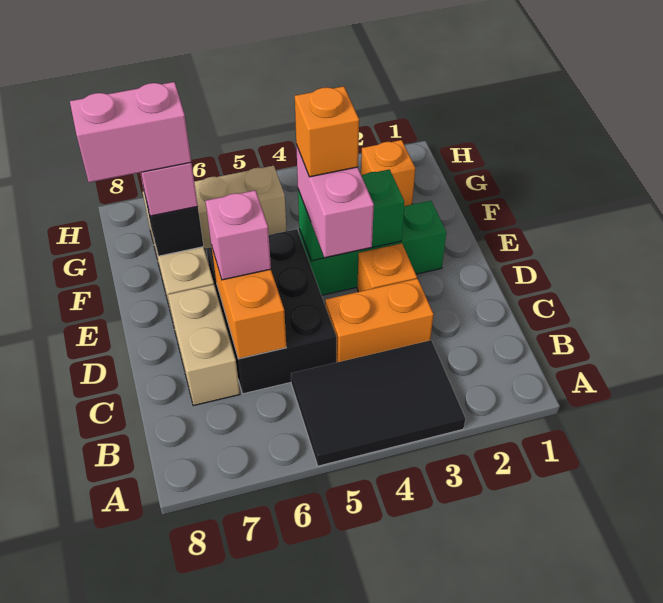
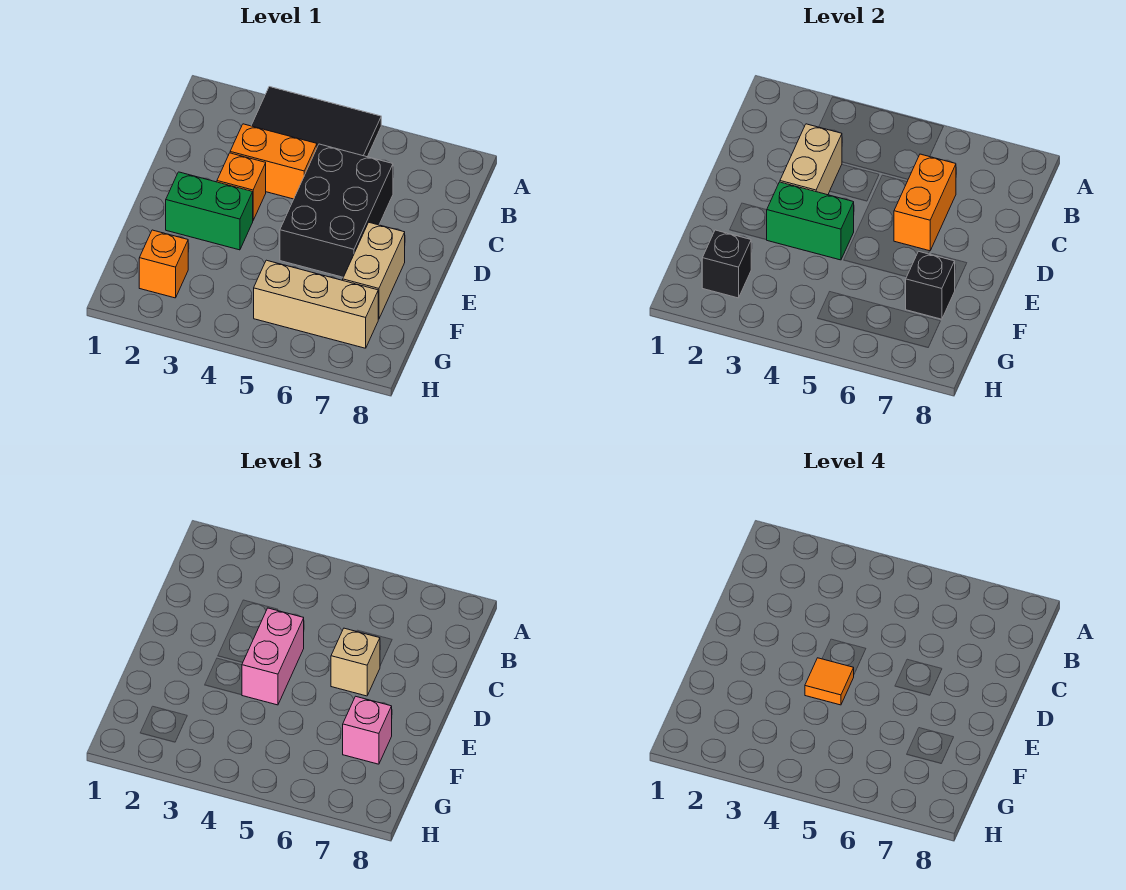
tan brick C7:D7 level 1 -> tan brick C3:D3 level 2
pink brick D6 level 3 -> tan brick D6 level 3
green brick E2:E4 level 1 -> green brick E2:E3 level 1
orange brick E4 level 4 -> orange tile E4 level 4
pink brick F7:F8 level 4 -> none
none -> black brick G2 level 2

